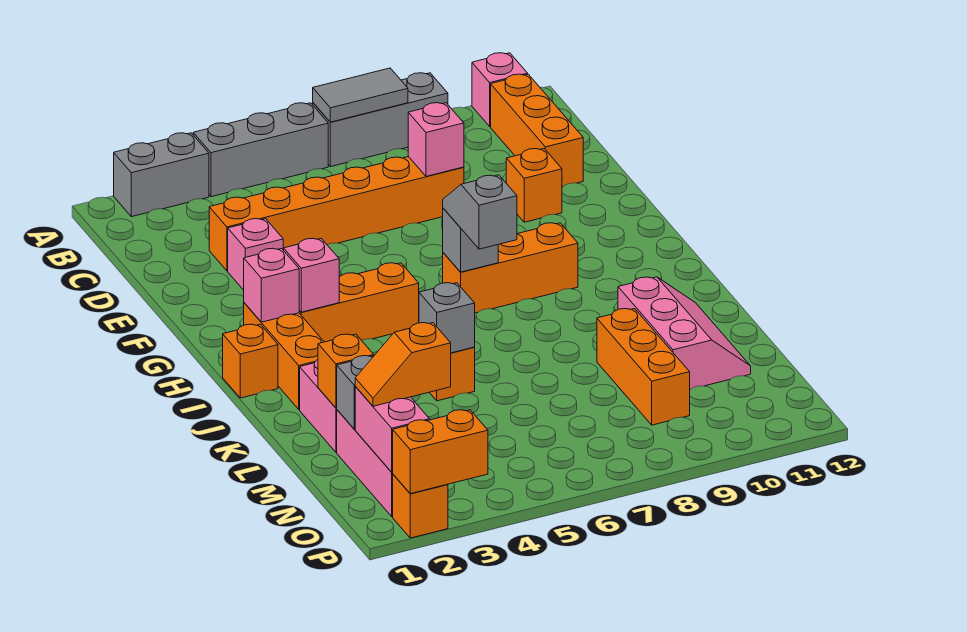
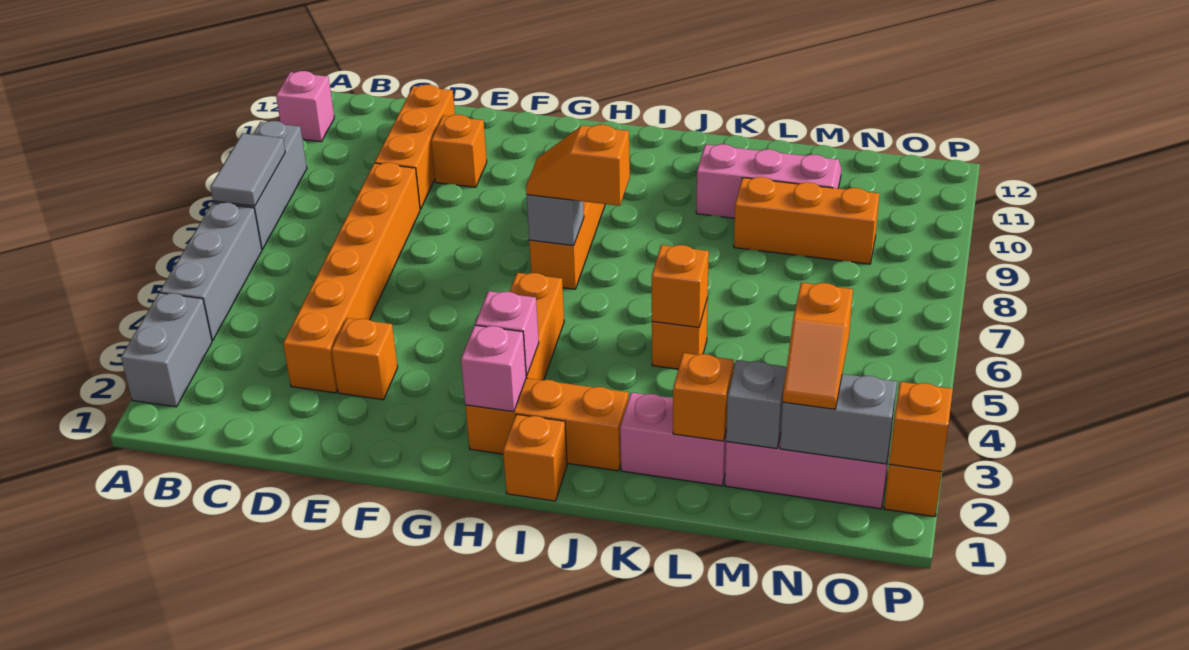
orange brick B11:D11 level 1 -> orange brick D9:D11 level 1
pink brick D8 level 2 -> none
pink brick E3 level 1 -> orange brick E3 level 1
grey slope H7:I7 level 3 top I -> orange slope H7:I7 level 3 top I
grey brick K5 level 2 -> orange brick K5 level 2
pink brick N2:O2 level 2 -> grey brick N2:O2 level 2
orange brick P2:P3 level 2 -> orange brick P2 level 2

